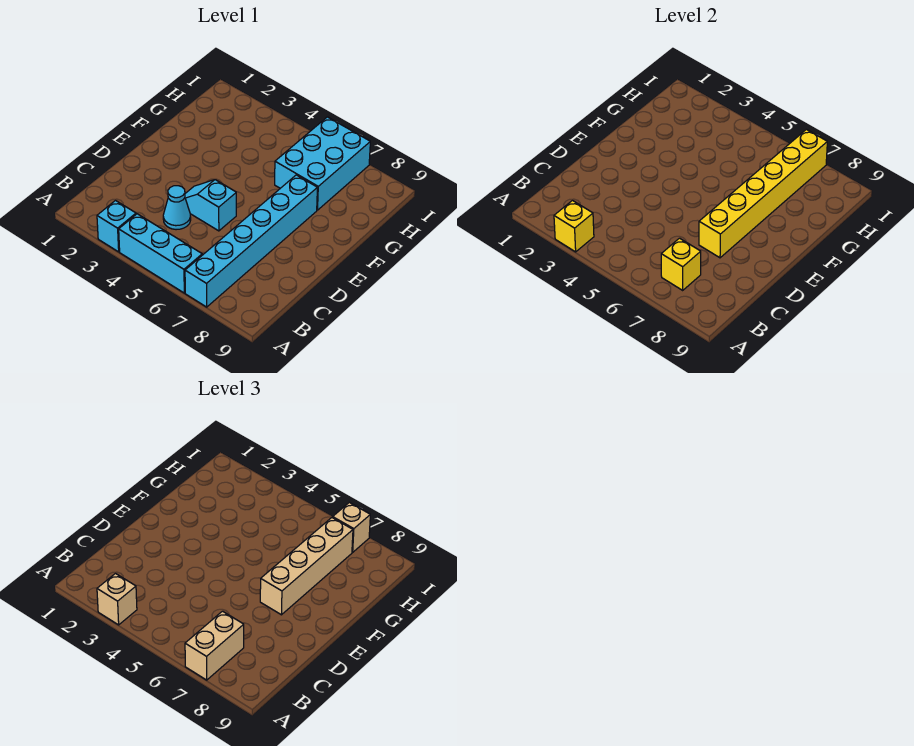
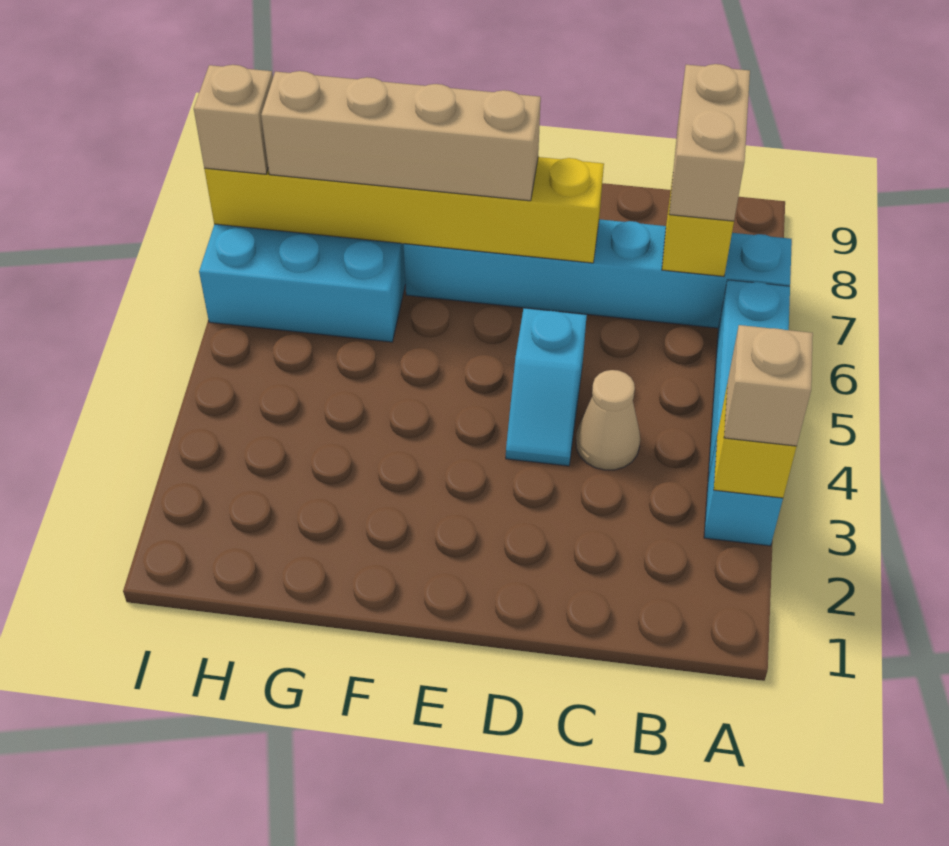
tan brick A7:B7 level 3 -> tan brick B7:B8 level 3
cyan cone C4 level 1 -> tan cone C4 level 1

